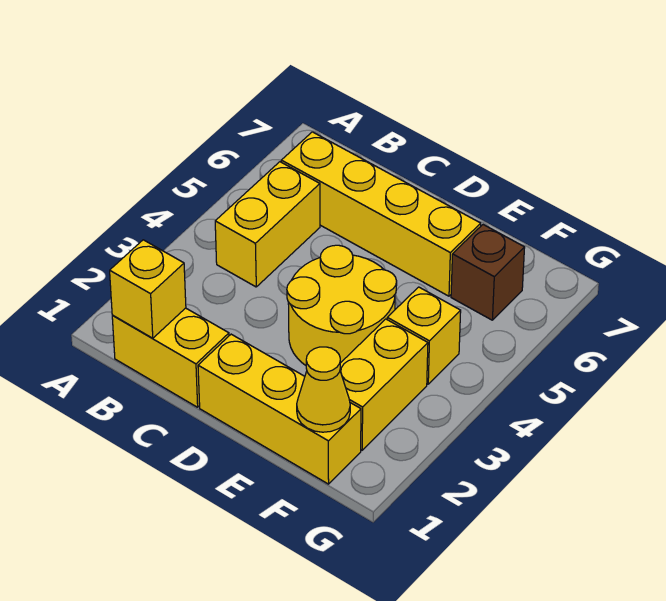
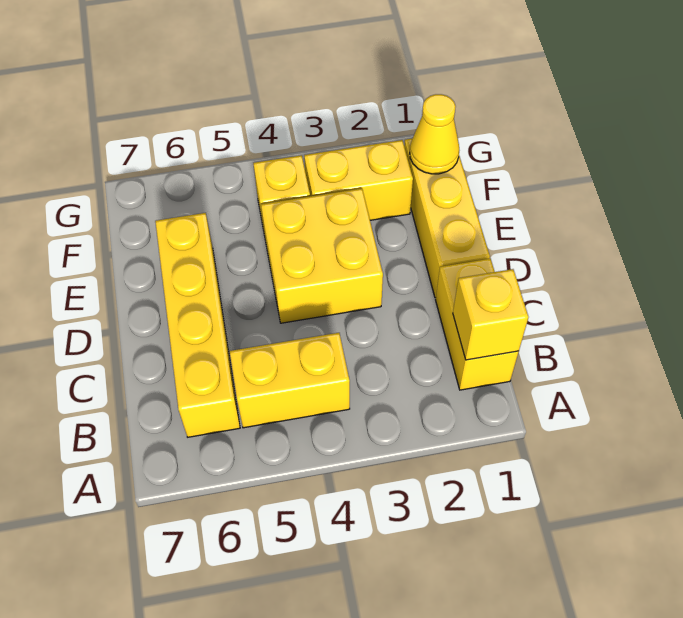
yellow round brick D3:E4 level 1 -> yellow brick D3:E4 level 1
brown brick F6 level 1 -> none

